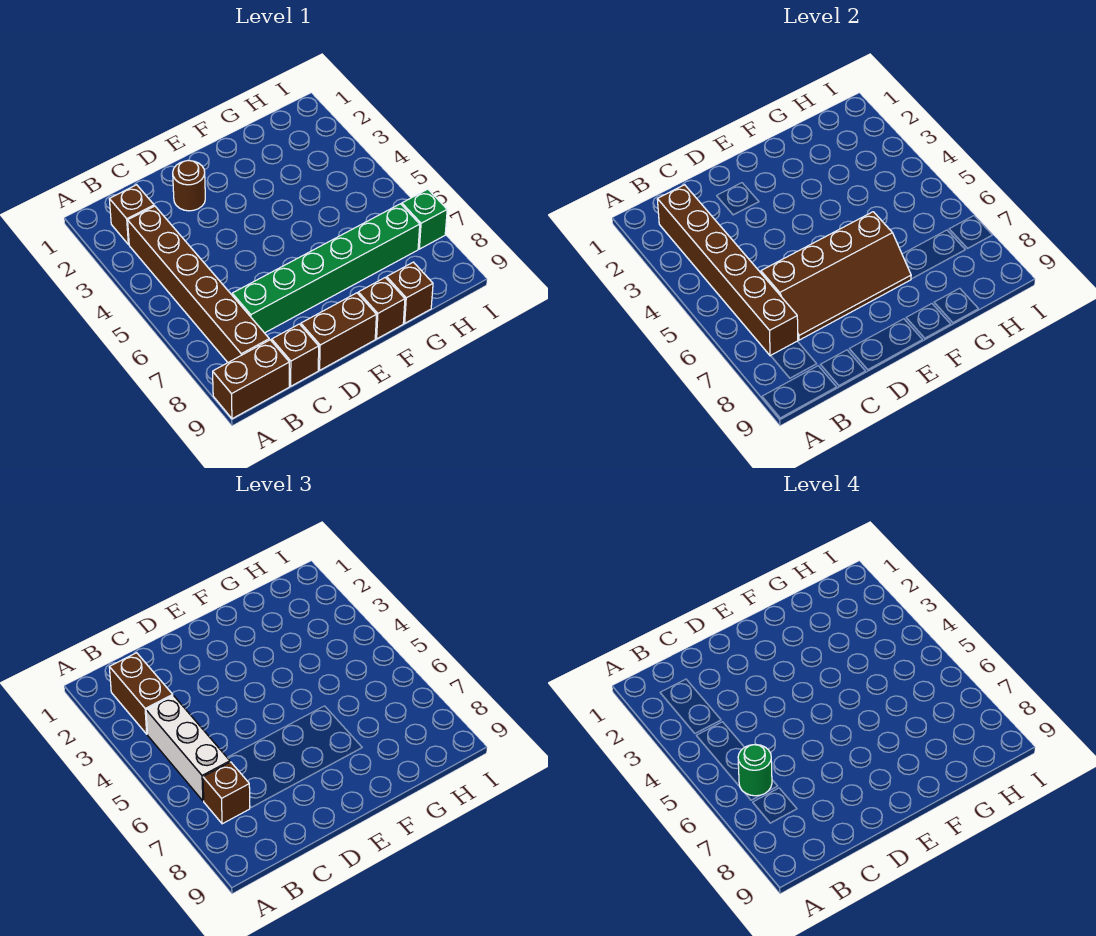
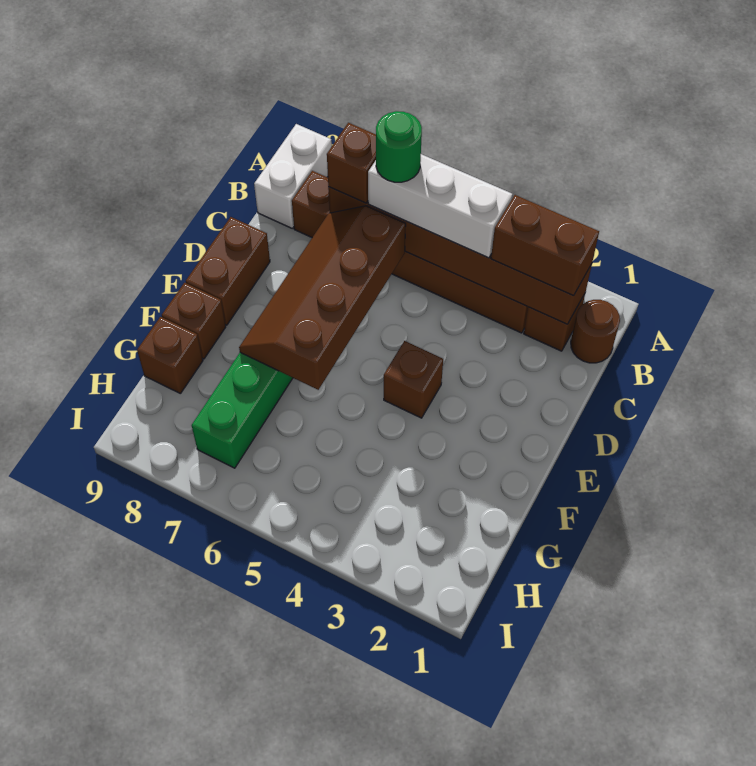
brown brick A9:B9 level 1 -> white brick A9:B9 level 1
brown brick C9 level 1 -> brown brick E4 level 1
brown round brick D2 level 1 -> brown round brick B1 level 1
green brick I7 level 1 -> none

